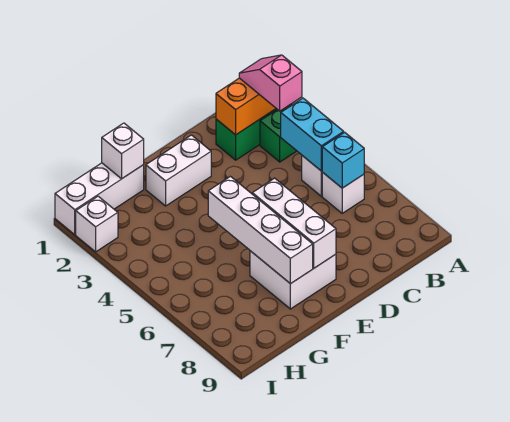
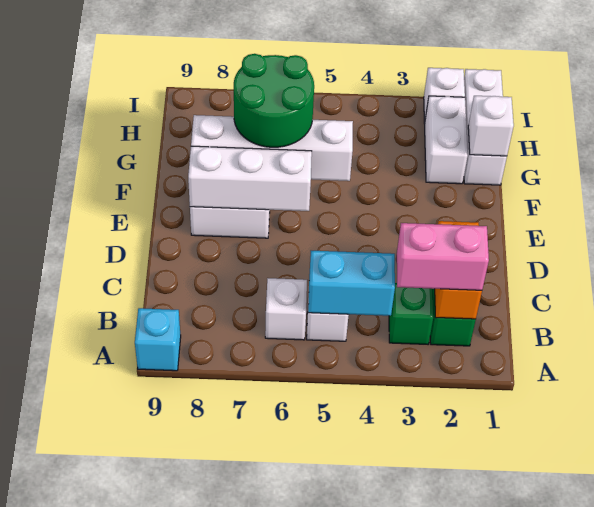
pink slope B2:B3 level 3 top 3 -> pink brick B2:B3 level 3
cyan brick B6 level 2 -> cyan brick A9 level 1
white brick E2:F2 level 1 -> white brick G2:H2 level 1
none -> green round brick F6:G7 level 3

